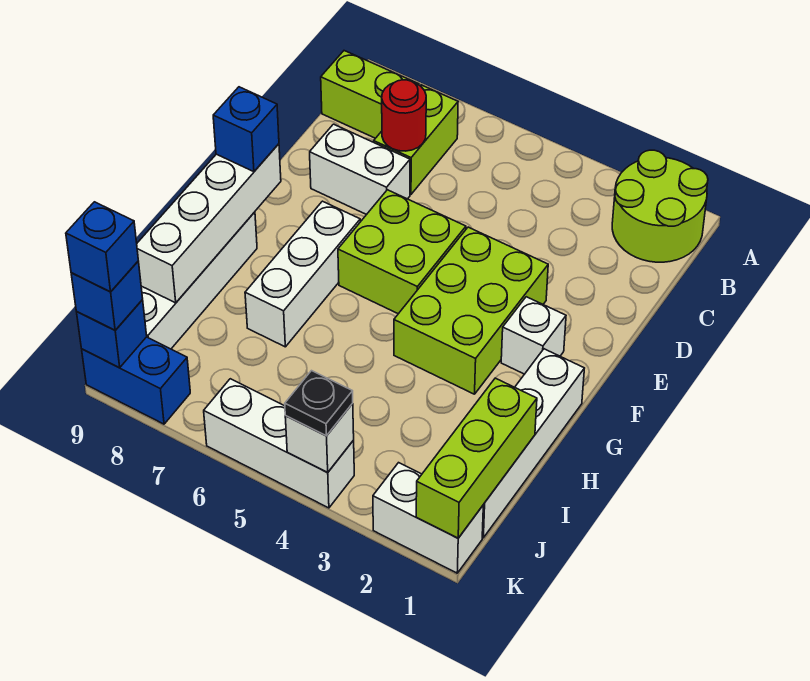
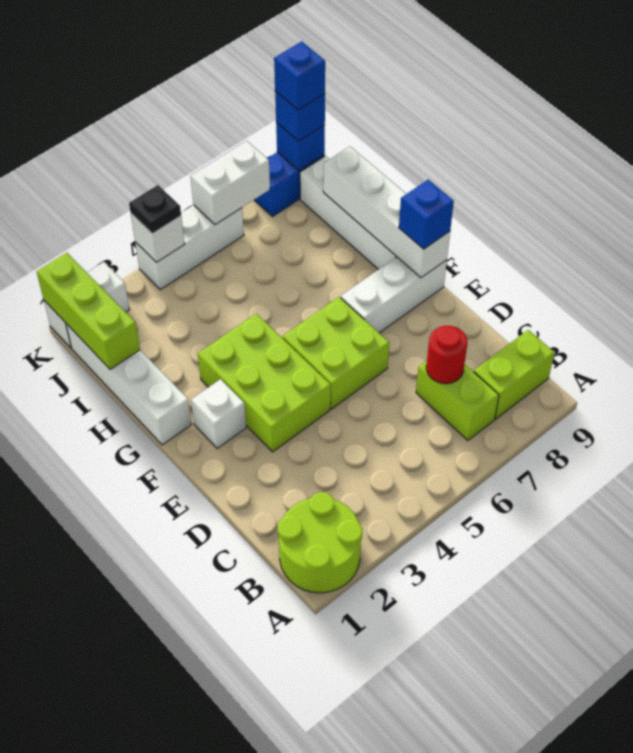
white brick D7:D8 level 1 -> white brick K6:K7 level 2
white brick F7:H7 level 1 -> white brick F7:F9 level 1

